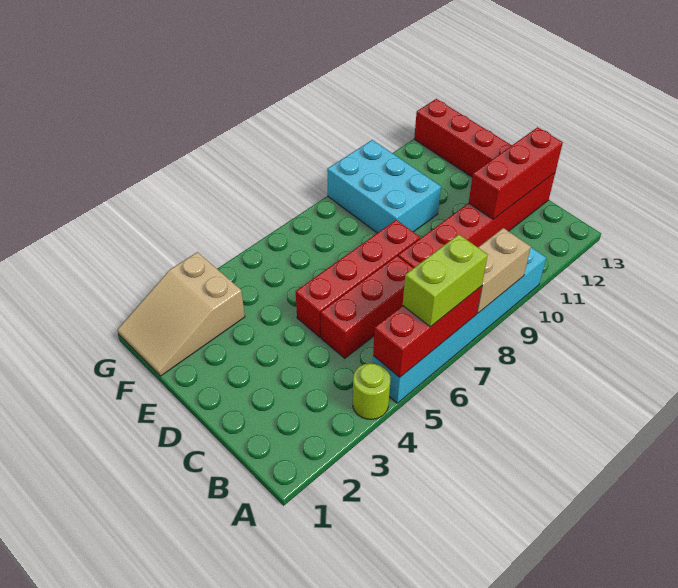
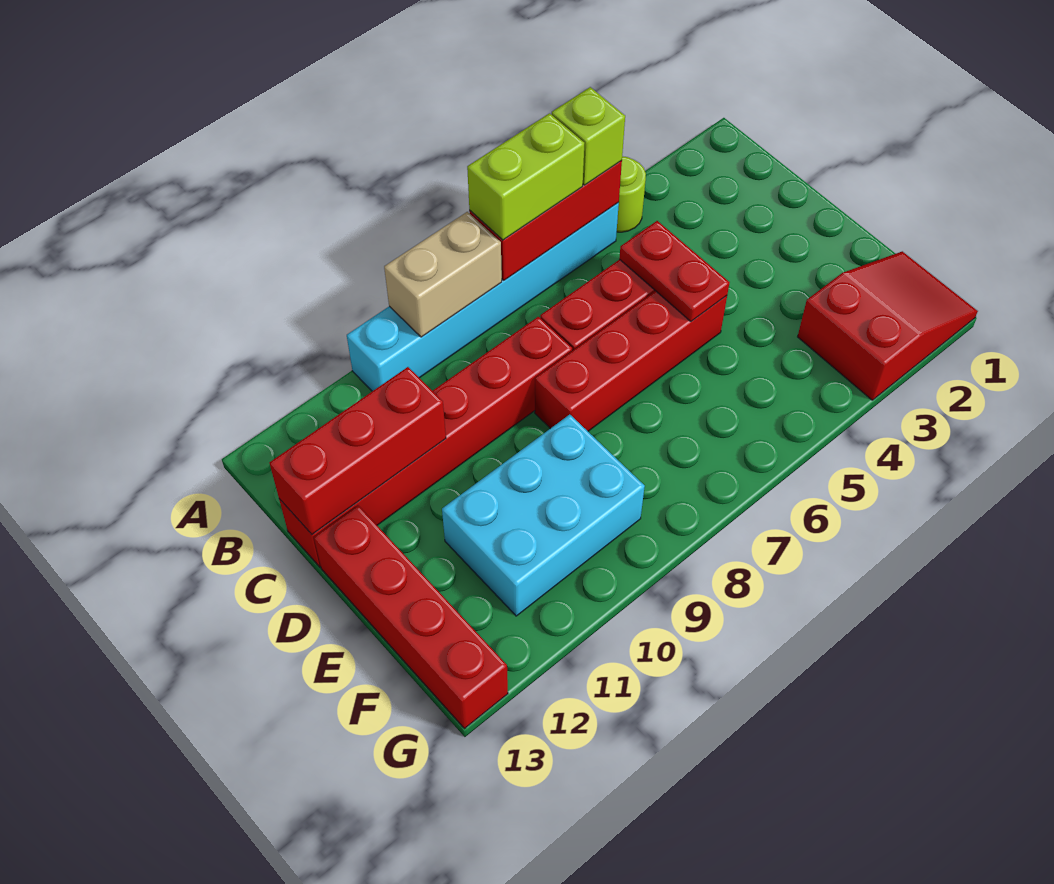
none -> lime brick A5 level 3
none -> red plate C5:D5 level 2
cyan brick E9:G10 level 1 -> cyan brick E9:F11 level 1
tan slope F1:G3 level 1 top 3 -> red slope F1:G3 level 1 top 3

